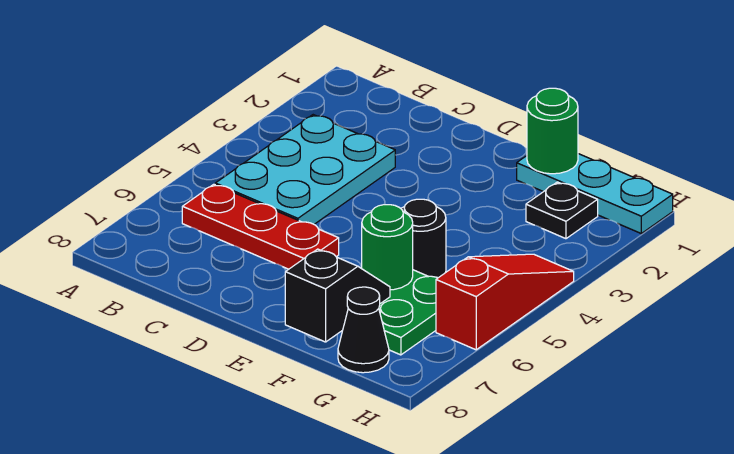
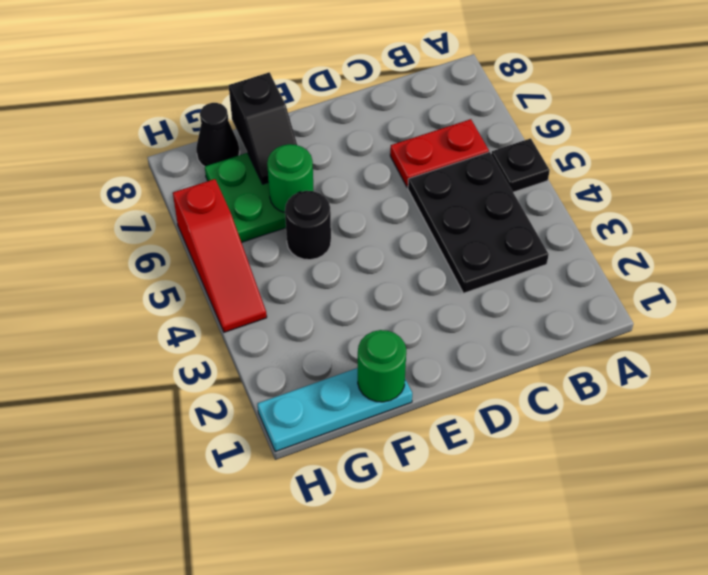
cyan plate B3:C5 level 1 -> black plate B3:C5 level 1
red plate B6:D6 level 1 -> red plate B6:C6 level 1
black plate G2 level 1 -> black plate A5 level 1

